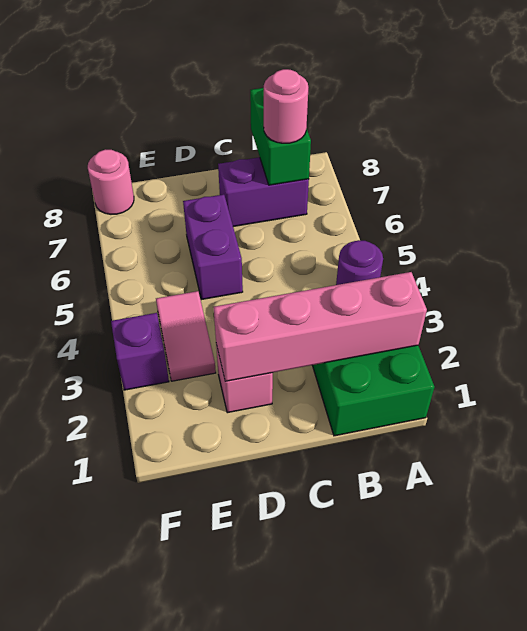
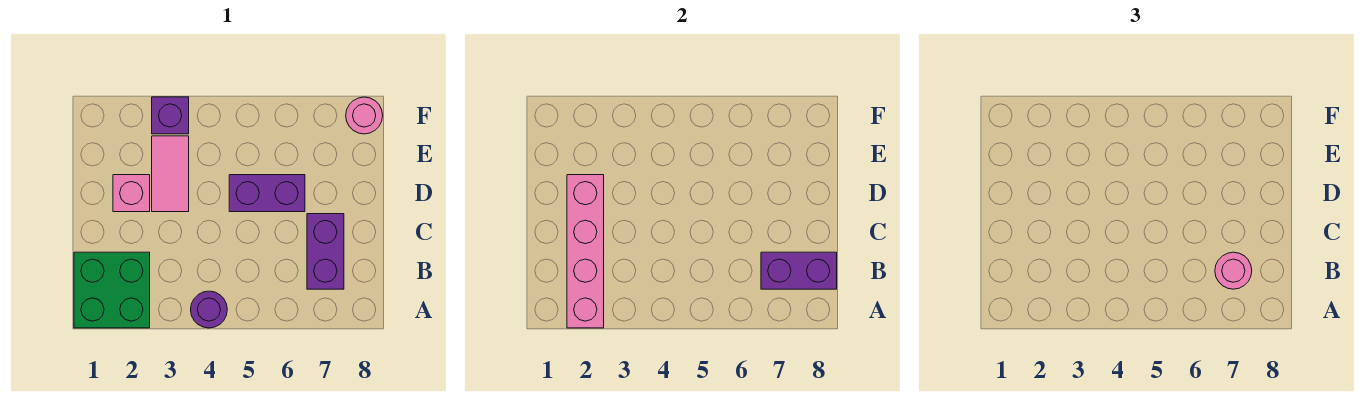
green brick B7:B8 level 2 -> purple brick B7:B8 level 2
pink tile E3:E4 level 1 -> pink tile D3:E3 level 1

